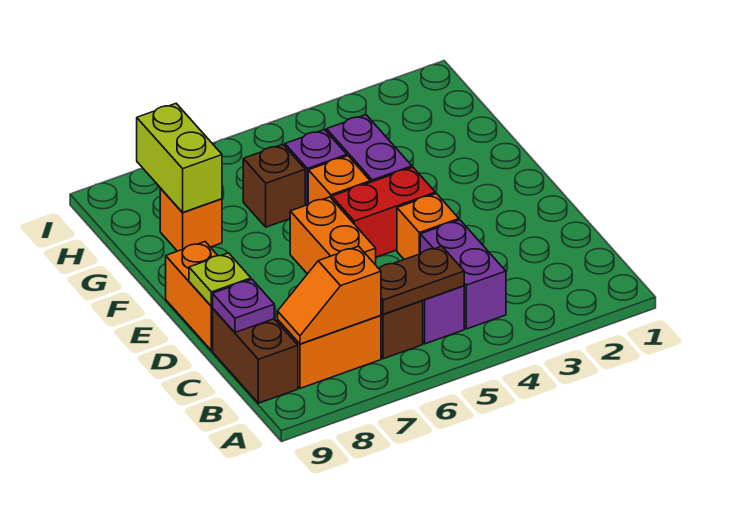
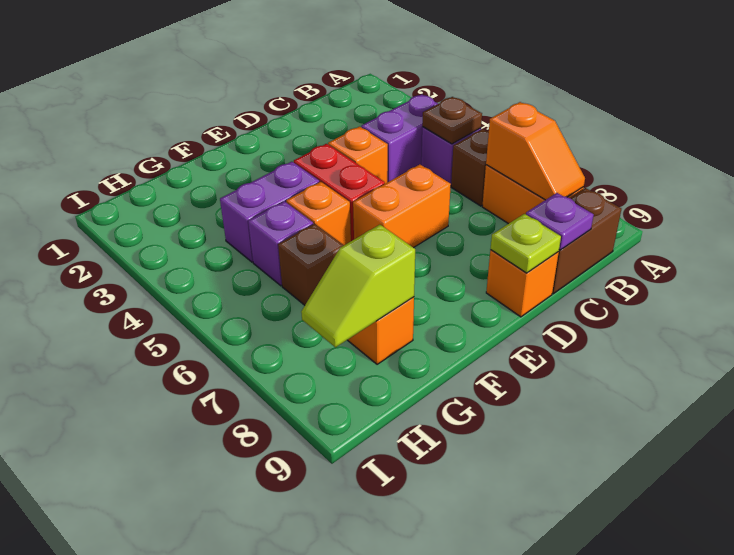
brown plate B5:B6 level 2 -> brown plate B5 level 2
orange brick D9:E9 level 1 -> orange brick D9 level 1
lime brick G8:H8 level 2 -> lime slope G8:H8 level 2 top G

